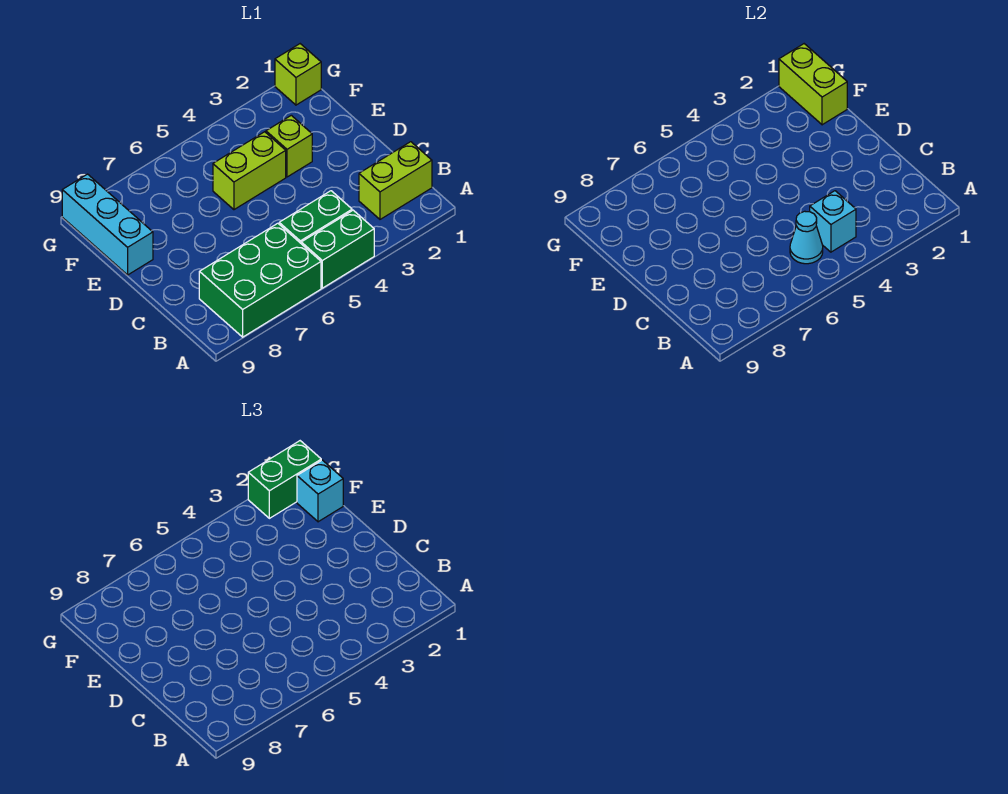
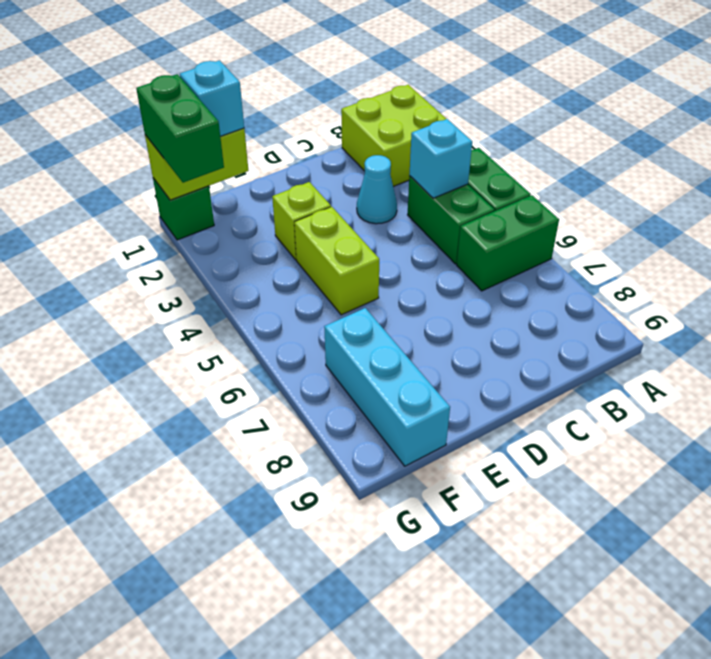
green brick A6:B8 level 1 -> green brick A6:B6 level 1
lime brick B1:B2 level 1 -> lime brick A1:B2 level 1
cyan cone B5 level 2 -> cyan cone C3 level 1
cyan brick E9:G9 level 1 -> cyan brick F7:F9 level 1
lime brick G1 level 1 -> green brick G1 level 1

